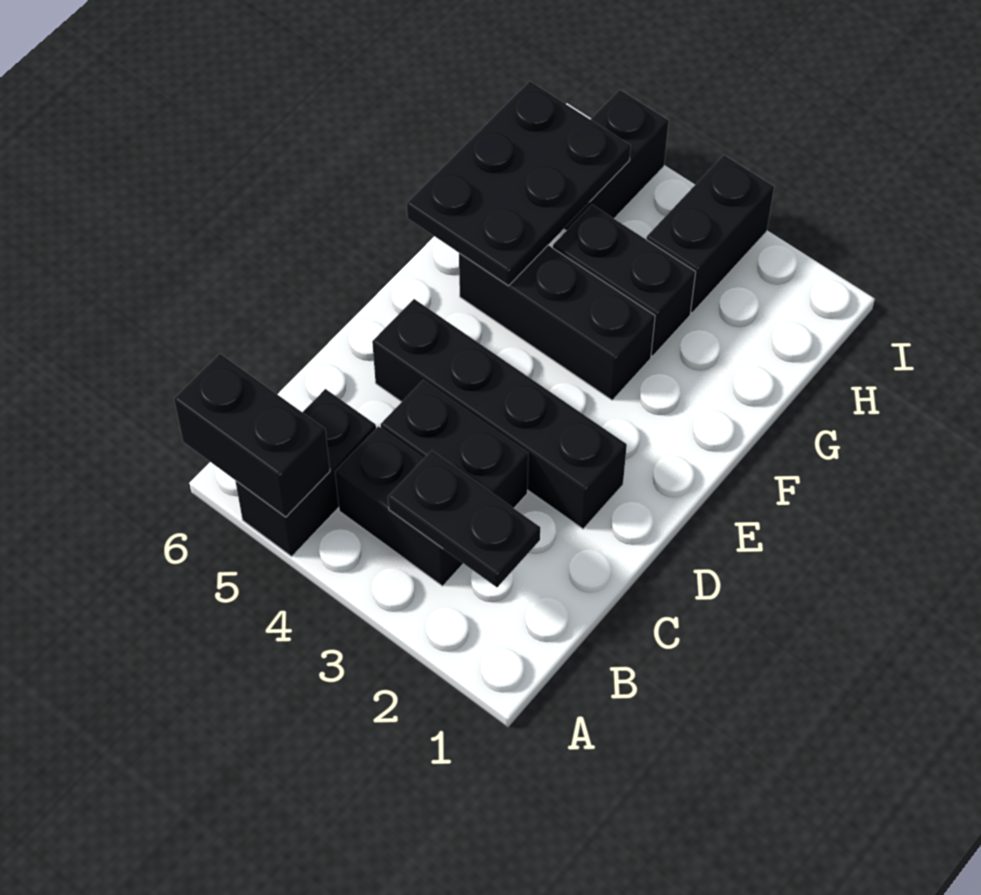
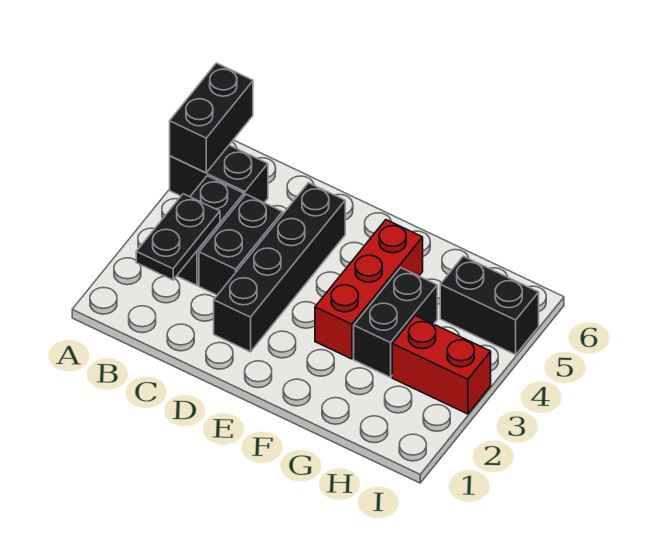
black brick F3:F5 level 1 -> red brick F3:F5 level 1
black plate F5:H6 level 2 -> none
black brick H3:I3 level 1 -> red brick H3:I3 level 1

